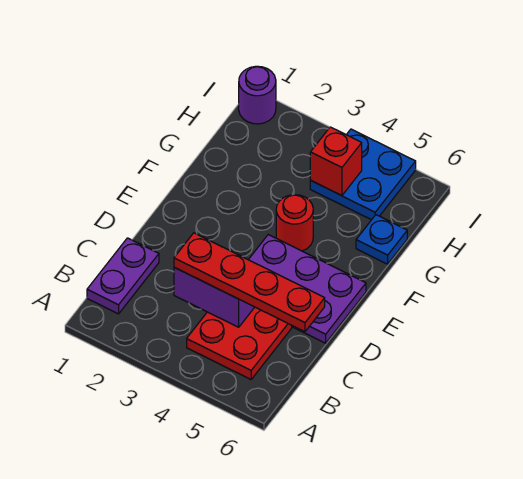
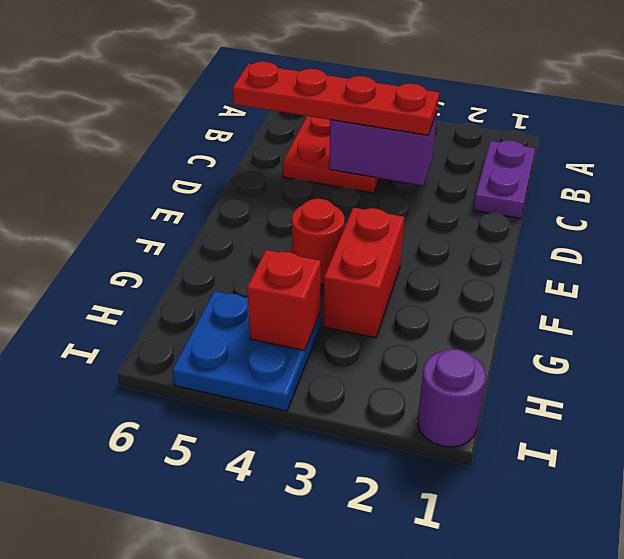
purple plate D4:E6 level 1 -> none
none -> red brick F3:G3 level 1
blue plate G6 level 1 -> none

